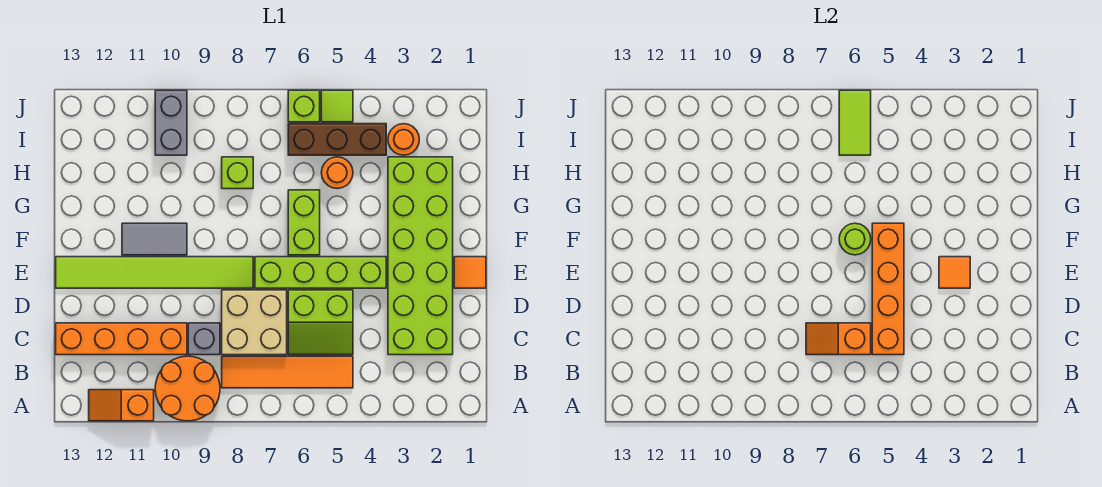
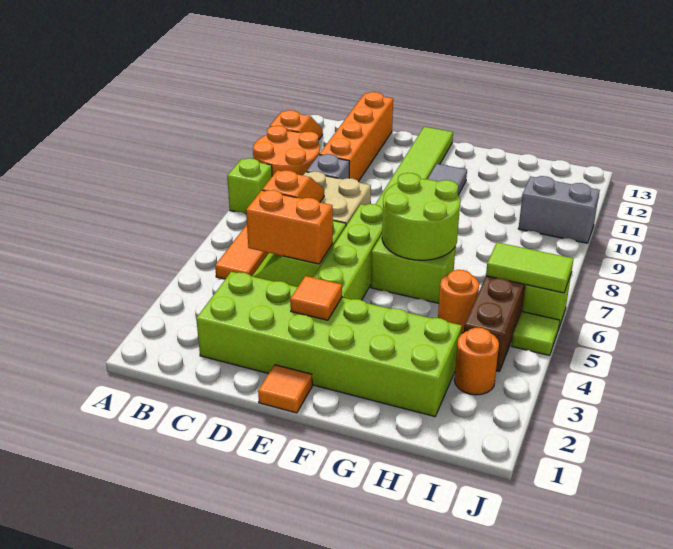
orange brick C5:F5 level 2 -> orange brick C5:D5 level 2
lime round brick F6 level 2 -> lime round brick F6:G7 level 2
lime brick H8 level 1 -> lime brick A8 level 1

